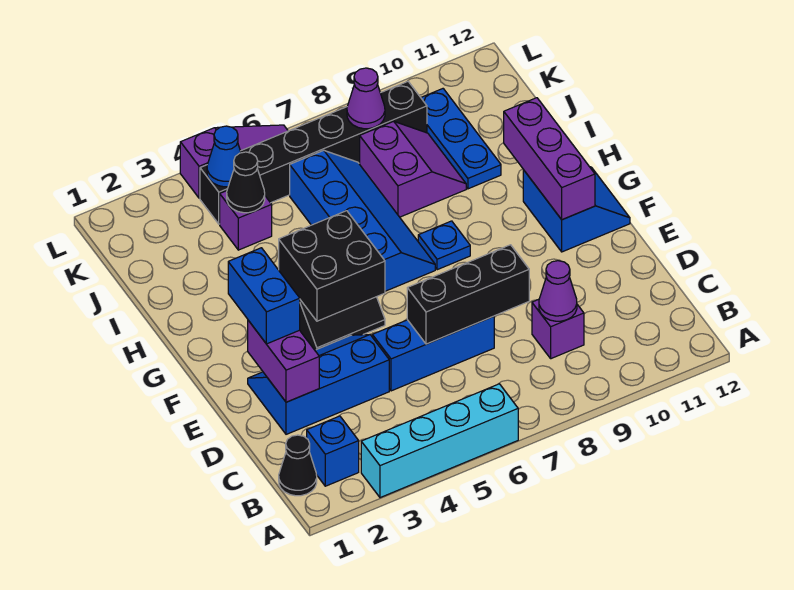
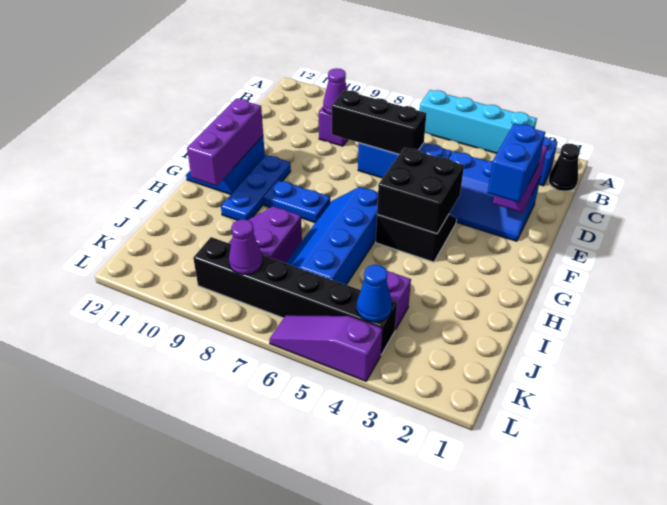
blue plate G8 level 1 -> blue plate G8:G9 level 1
blue plate I10:K10 level 1 -> blue plate F10:H10 level 1
black cone J4 level 2 -> none

